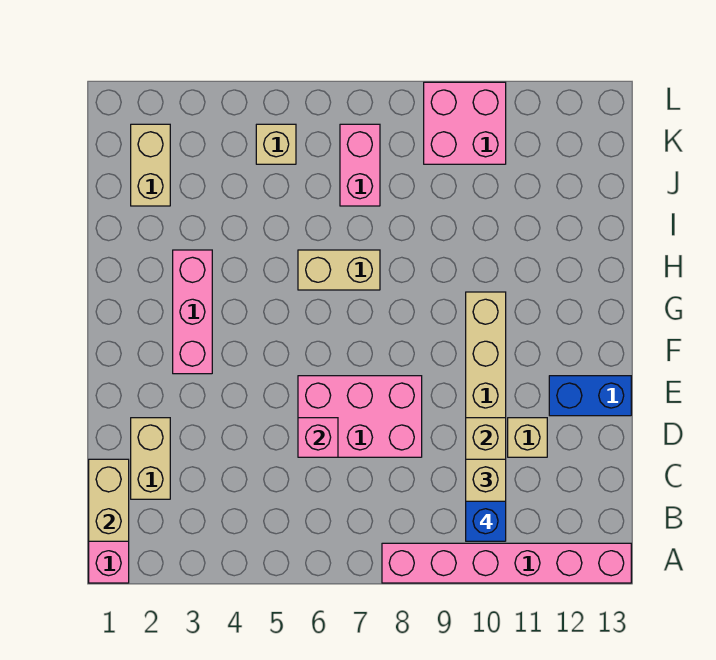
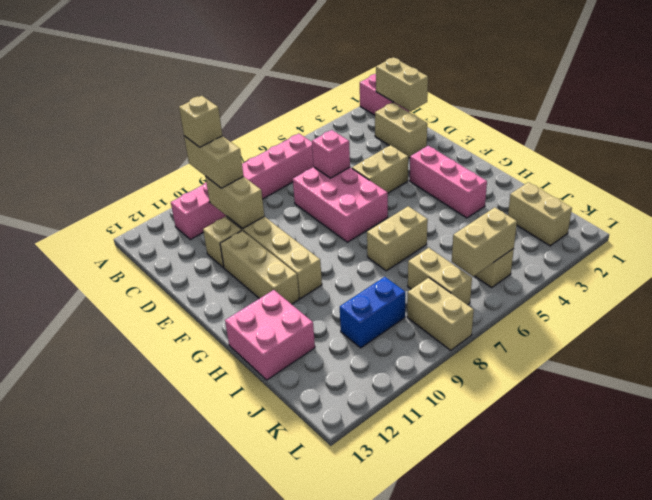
pink brick A8:A13 level 1 -> pink brick B6:B11 level 1
blue brick B10 level 4 -> tan brick B10 level 4
pink brick D6:E8 level 1 -> pink brick D6:F7 level 1
none -> tan brick E4:E5 level 1
none -> tan brick E11:G11 level 1
blue brick E12:E13 level 1 -> blue brick J9:J10 level 1
pink brick J7:K7 level 1 -> tan brick J7:K7 level 1
none -> tan brick K5:K6 level 2
none -> tan brick K8:L8 level 1
pink brick K9:L10 level 1 -> pink brick H12:I13 level 1

